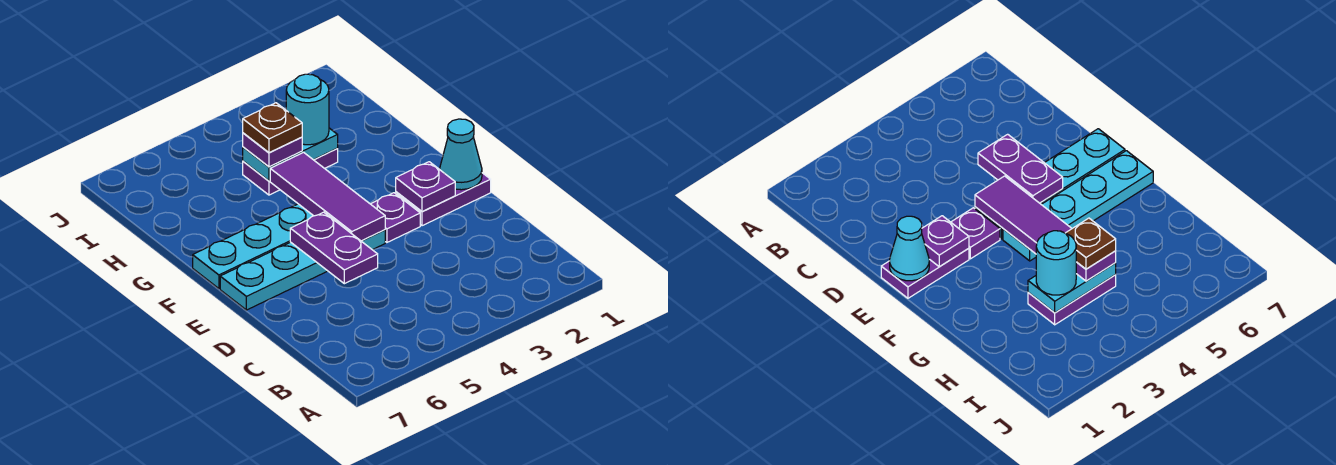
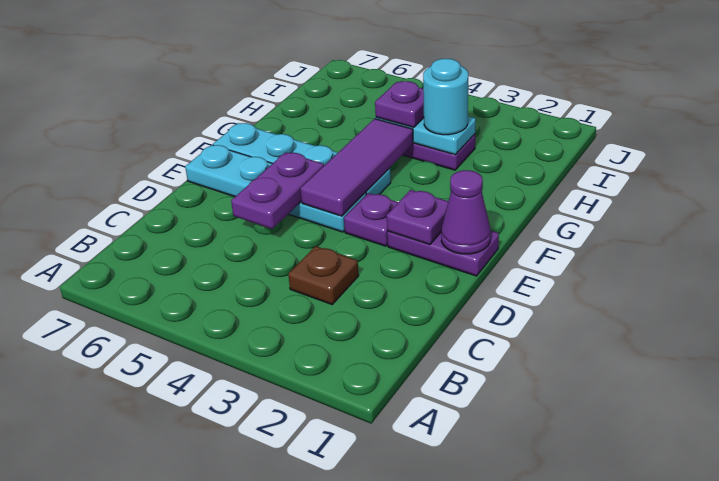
cyan cone E1 level 2 -> purple cone E1 level 2
brown plate H4 level 4 -> brown plate C3 level 1

